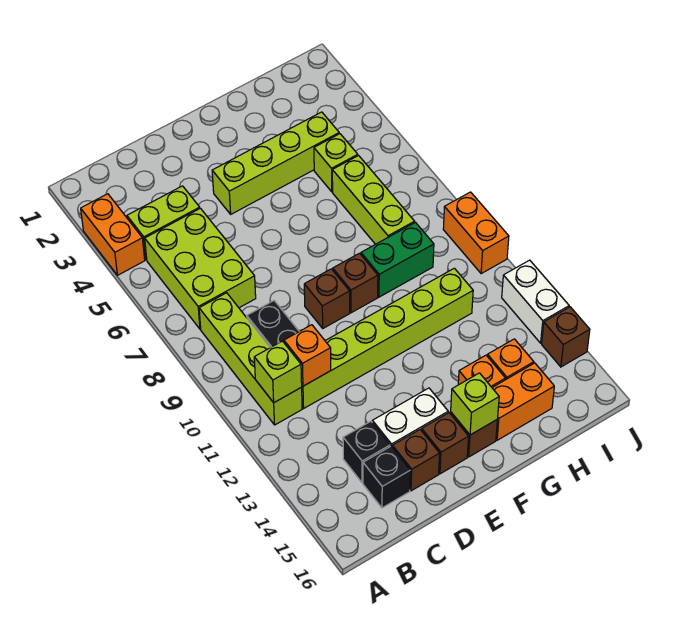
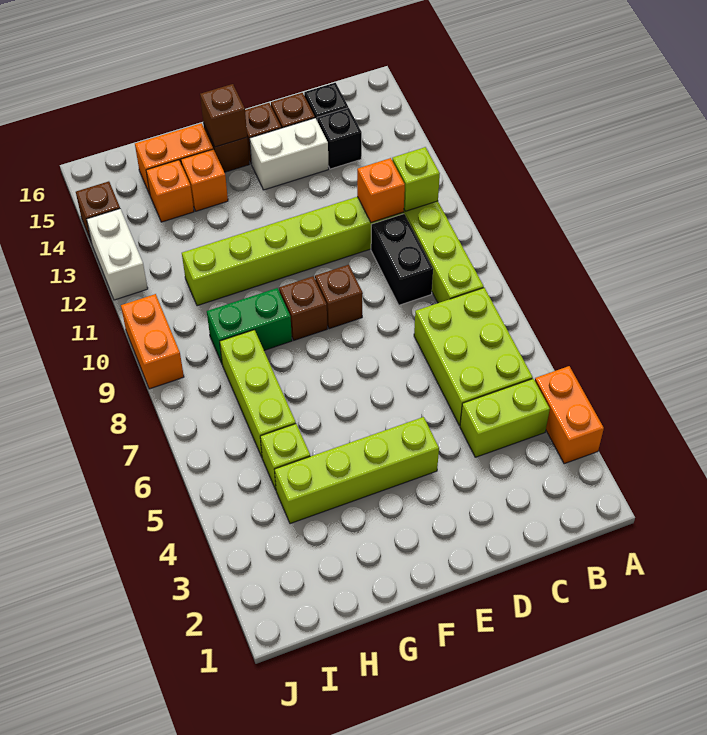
lime brick F15 level 2 -> brown brick F15 level 2

